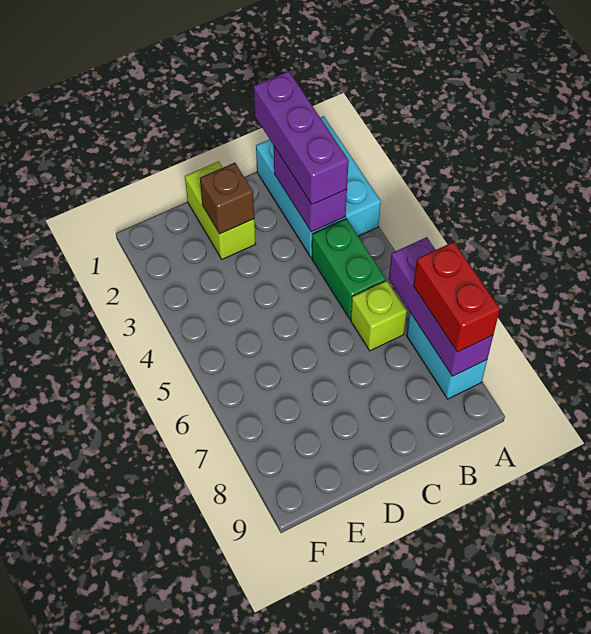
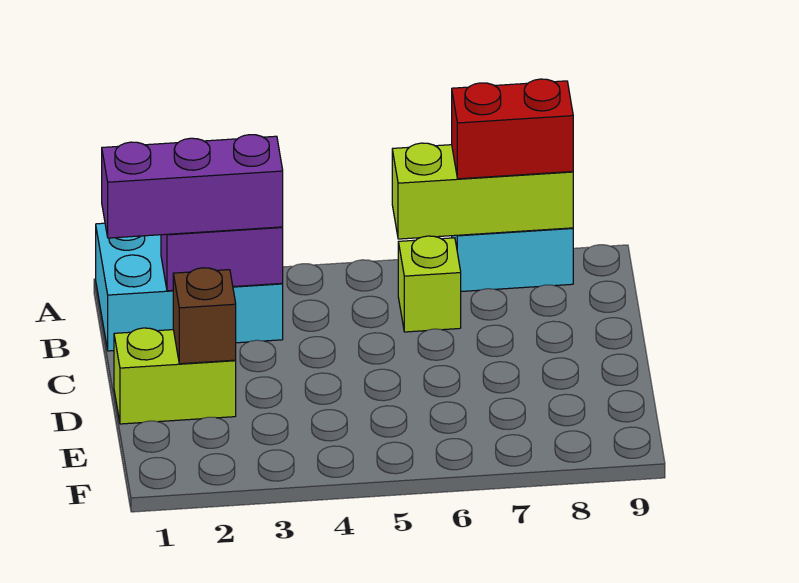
purple brick A6:A8 level 2 -> lime brick A6:A8 level 2
green brick B4:B5 level 1 -> none

